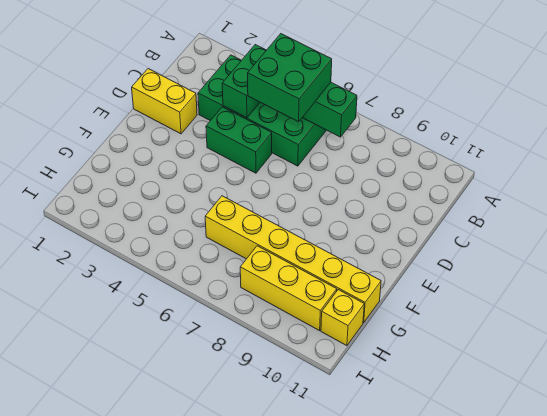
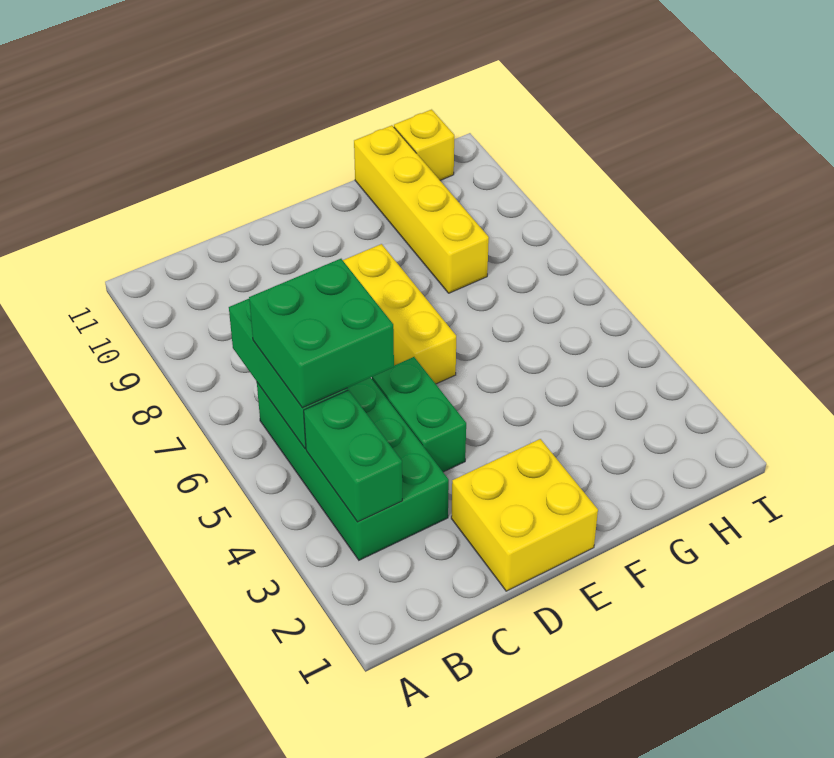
green brick B4:C4 level 2 -> green brick B3:B4 level 2
yellow brick D1:D2 level 1 -> yellow brick D1:E2 level 1
yellow brick G6:G11 level 1 -> yellow brick G8:G11 level 1
yellow brick H8:H10 level 1 -> yellow brick E6:E8 level 1

